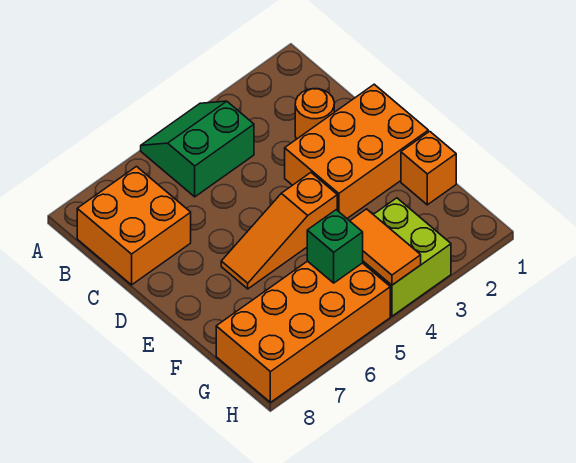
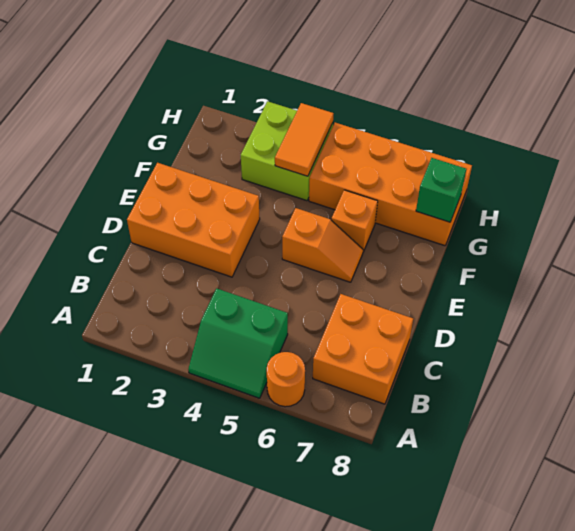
orange round brick C2 level 1 -> orange round brick A6 level 1
orange slope E4:E6 level 1 top 4 -> orange slope E5:E6 level 1 top 5
orange brick F1 level 1 -> orange brick F6 level 1
green brick G5 level 2 -> green brick G8 level 2

